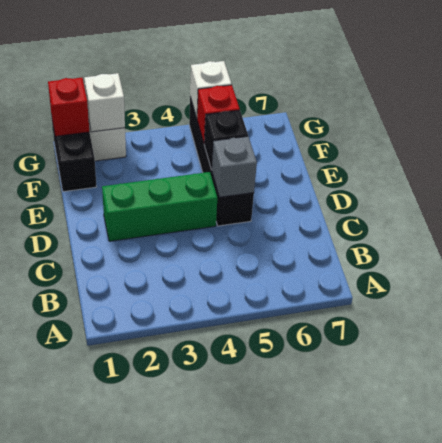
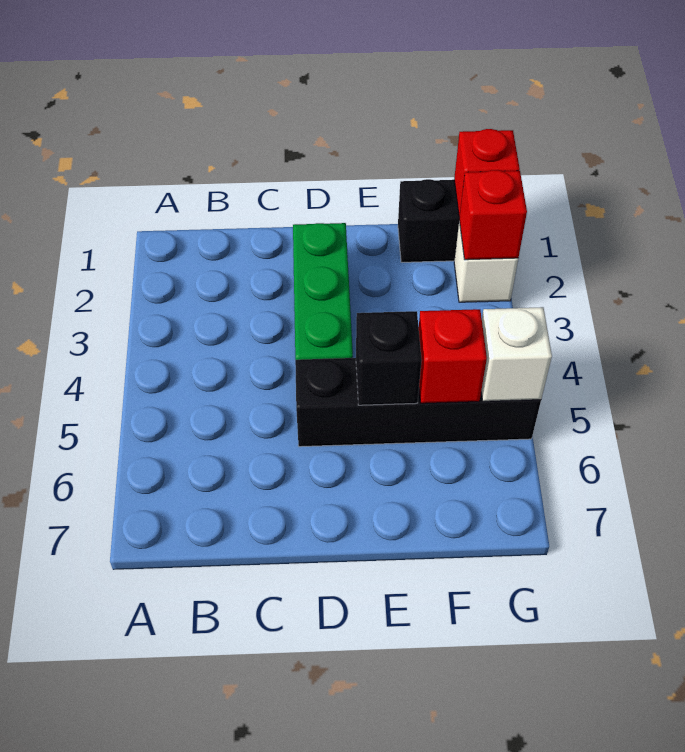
grey brick D5 level 2 -> none
white brick G2 level 2 -> red brick G2 level 2

